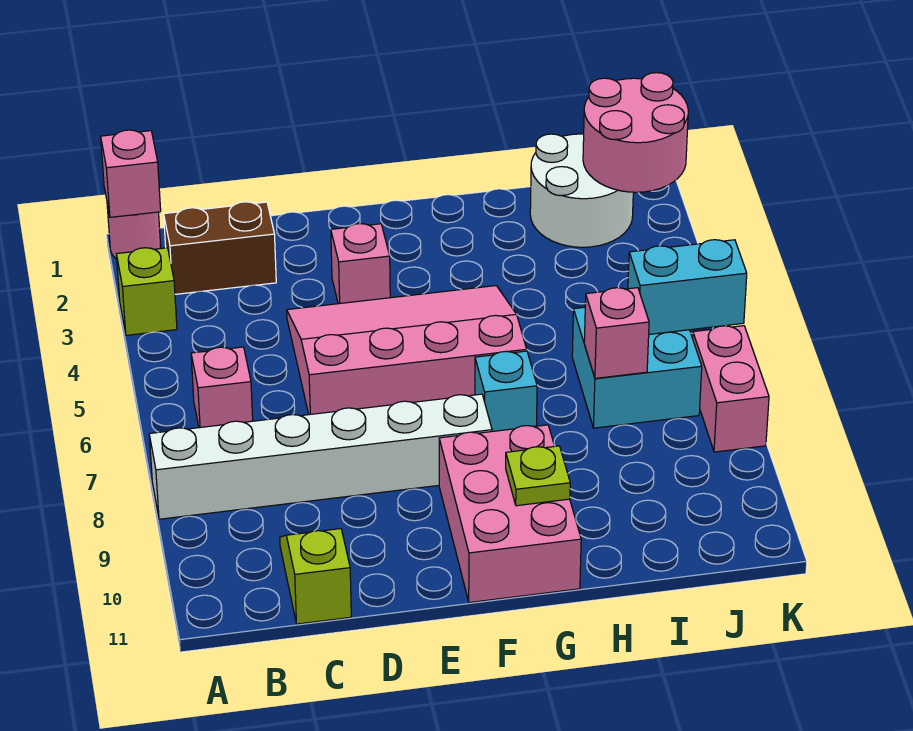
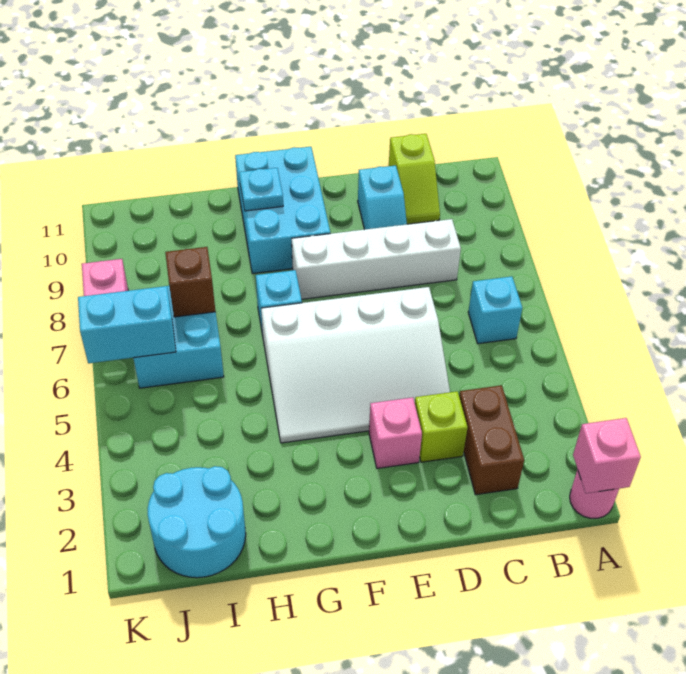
lime brick A3 level 1 -> lime brick D3 level 1
white brick A8:F8 level 1 -> white brick C8:F8 level 1
brown brick B2:C2 level 1 -> brown brick C2:C3 level 1
pink brick B6 level 1 -> cyan brick B6 level 1
pink slope D4:G6 level 1 top 6 -> white slope D4:G6 level 1 top 6
none -> cyan slope D9:D10 level 1 top 10
pink brick F9:G11 level 1 -> cyan brick F9:G11 level 1
lime plate G10 level 2 -> cyan plate G10 level 2
white round brick I1:J2 level 1 -> cyan round brick I1:J2 level 1
pink brick I7 level 2 -> brown brick I7 level 2
pink round brick J1:K2 level 2 -> none

